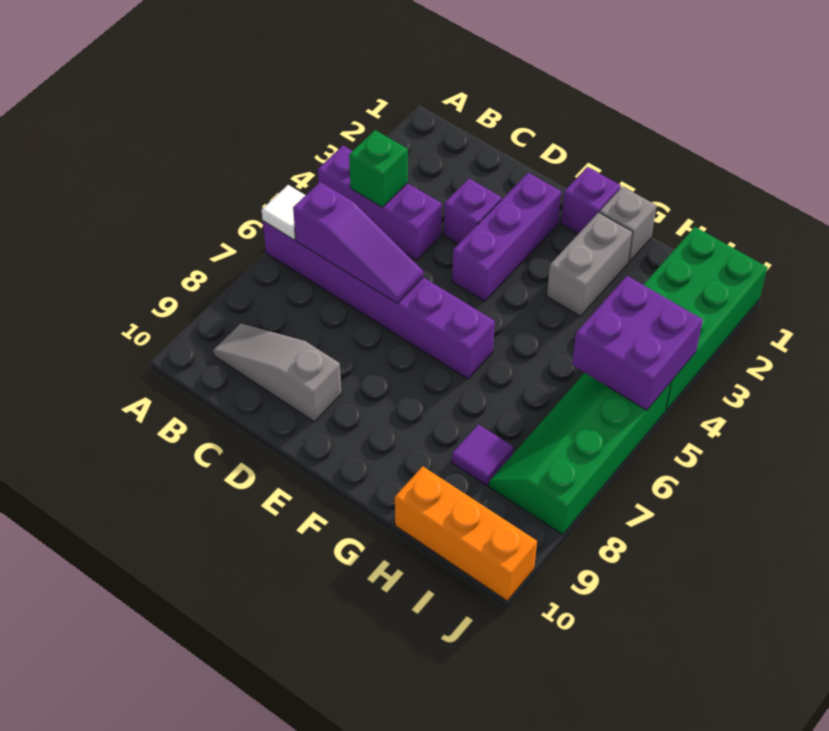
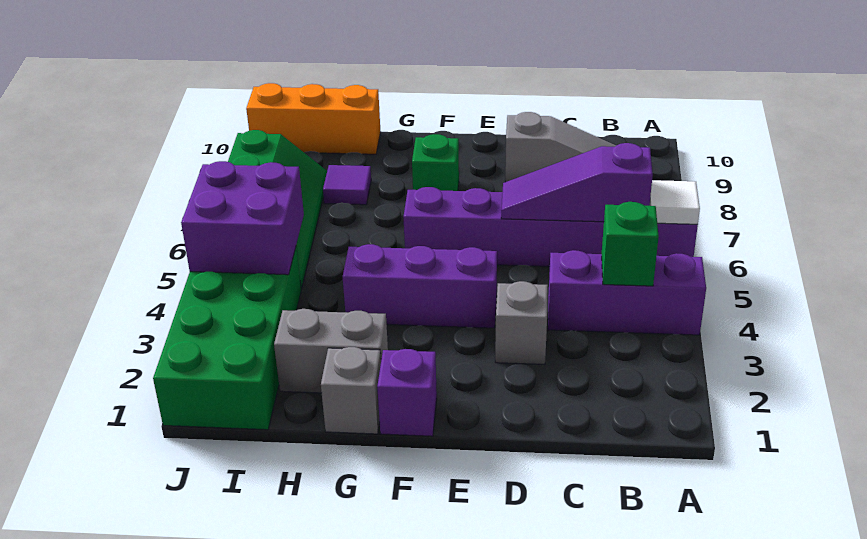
purple brick D3 level 1 -> grey brick D3 level 1
purple brick E2:E4 level 1 -> purple brick E4:G4 level 1
none -> green brick F8 level 1
grey brick G2:G3 level 1 -> grey brick G2:H2 level 1

